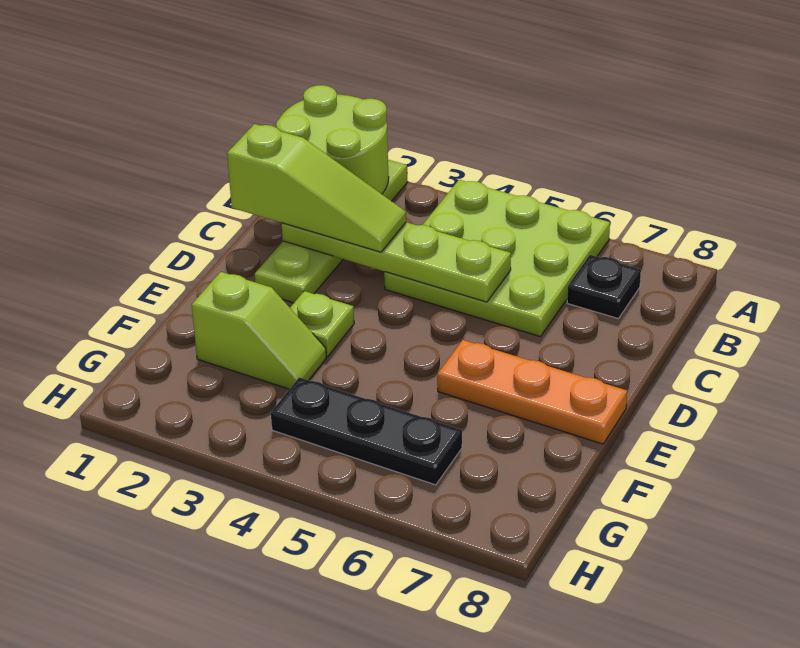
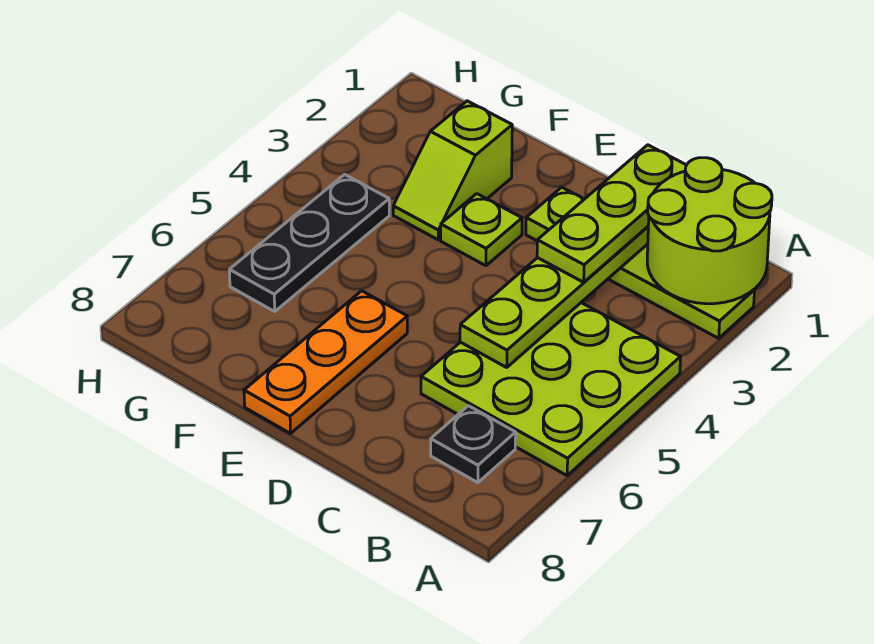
lime slope C1:C3 level 3 top 1 -> lime plate C1:C3 level 3

